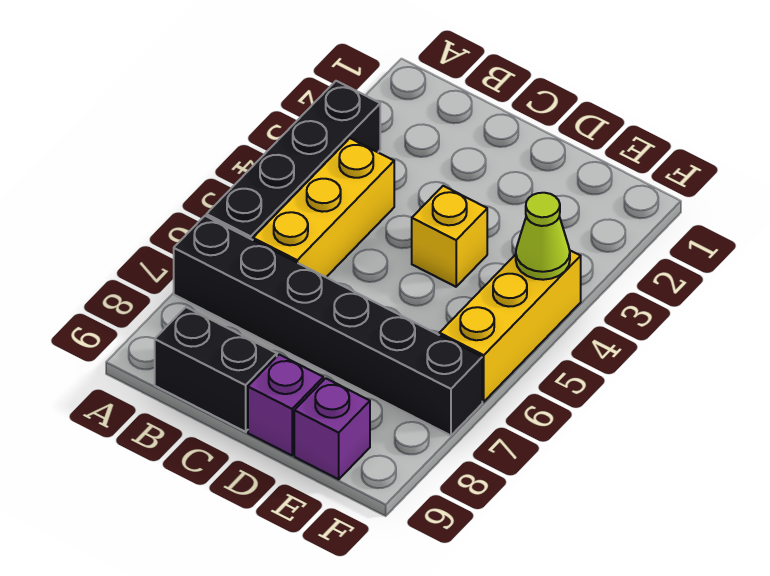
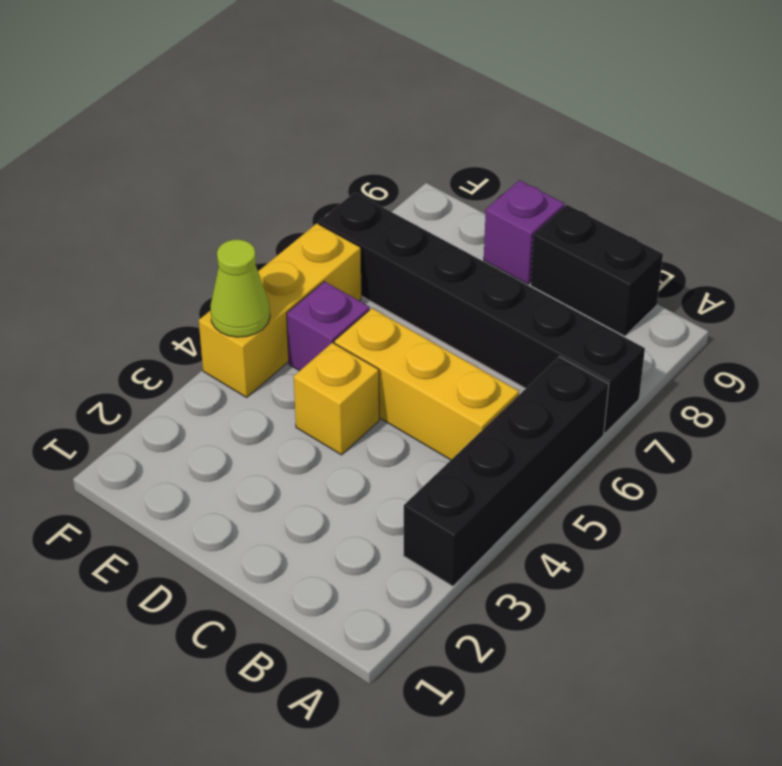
yellow brick B4:B6 level 1 -> yellow brick B5:D5 level 1
purple brick E9 level 1 -> purple brick E5 level 1

